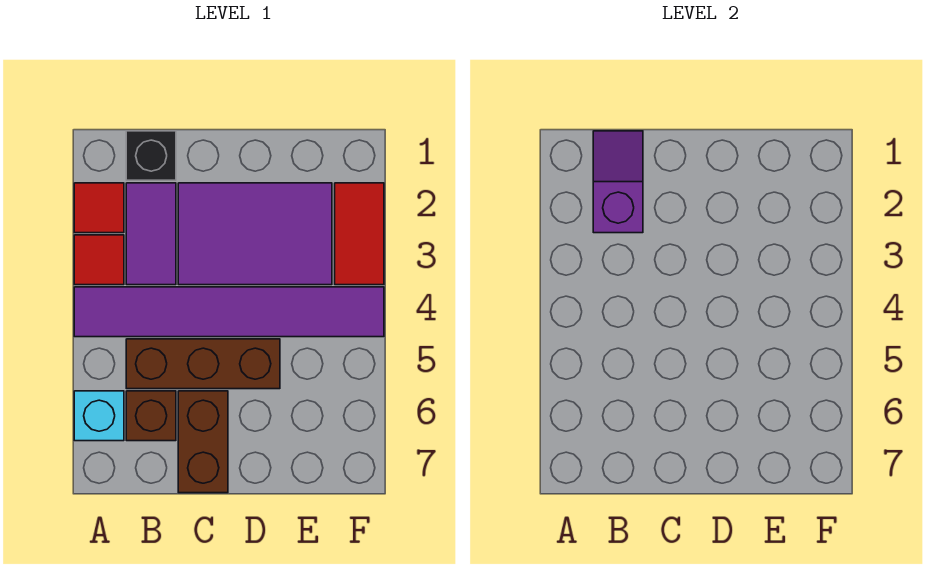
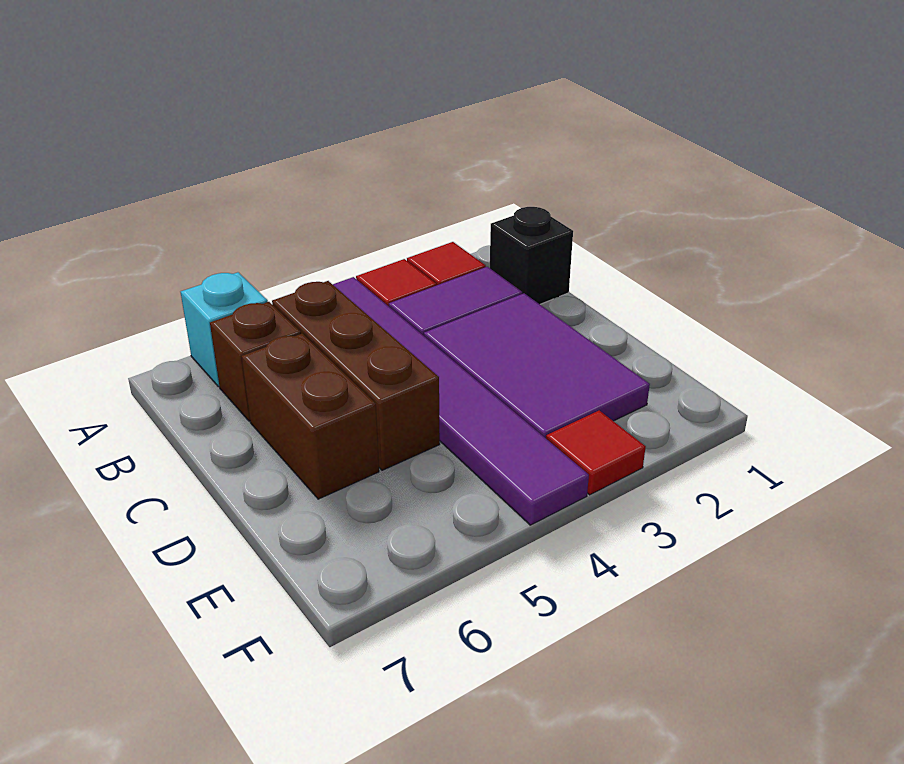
purple slope B1:B2 level 2 top 2 -> none
brown brick C6:C7 level 1 -> brown brick C6:D6 level 1
red tile F2:F3 level 1 -> red tile F3 level 1

